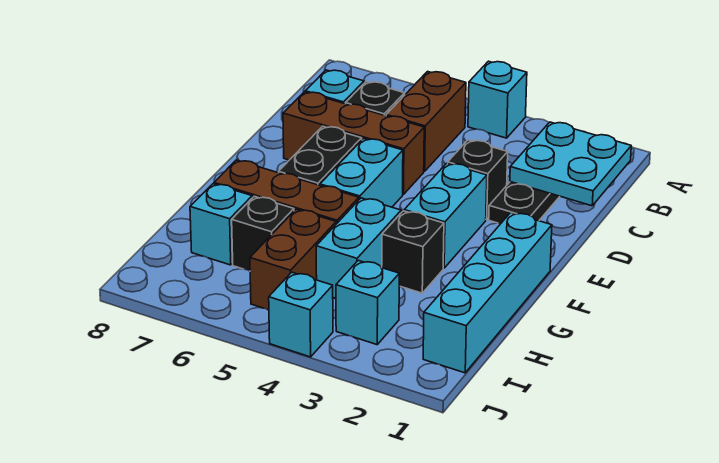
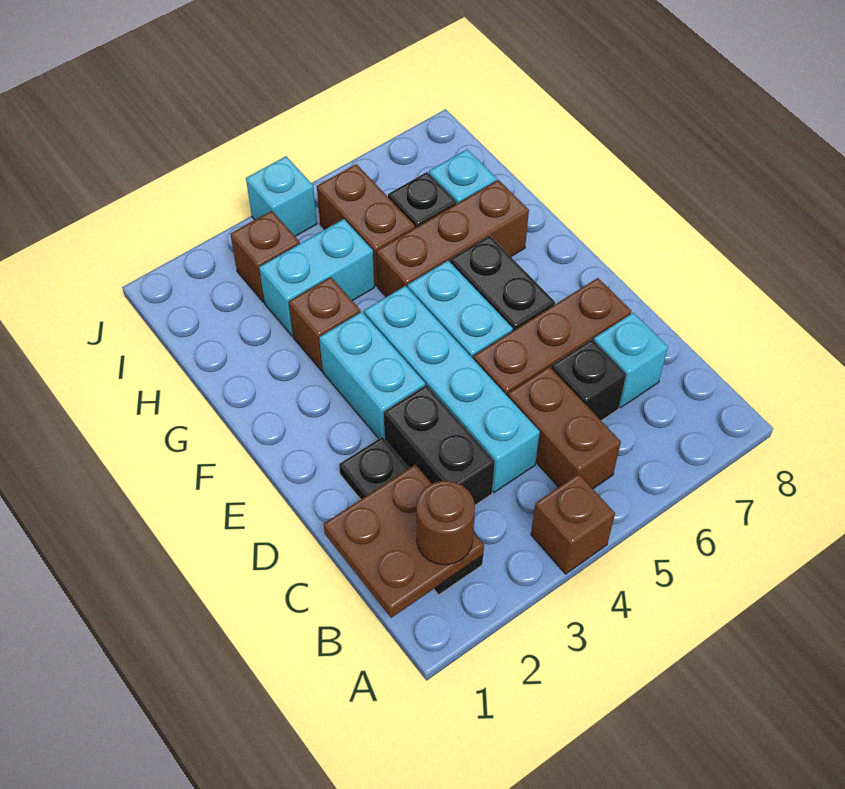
cyan brick A4 level 1 -> brown brick A4 level 1
cyan plate B1:C2 level 2 -> brown plate B1:C2 level 2
none -> brown round brick B2 level 3
black brick D3 level 1 -> black brick C3:D3 level 1
cyan brick F1:I1 level 1 -> cyan brick C4:F4 level 1
black brick G3 level 1 -> brown brick G3 level 1
cyan brick G4:H4 level 1 -> cyan brick H3:H4 level 1
cyan brick I3 level 1 -> brown brick I3 level 1

